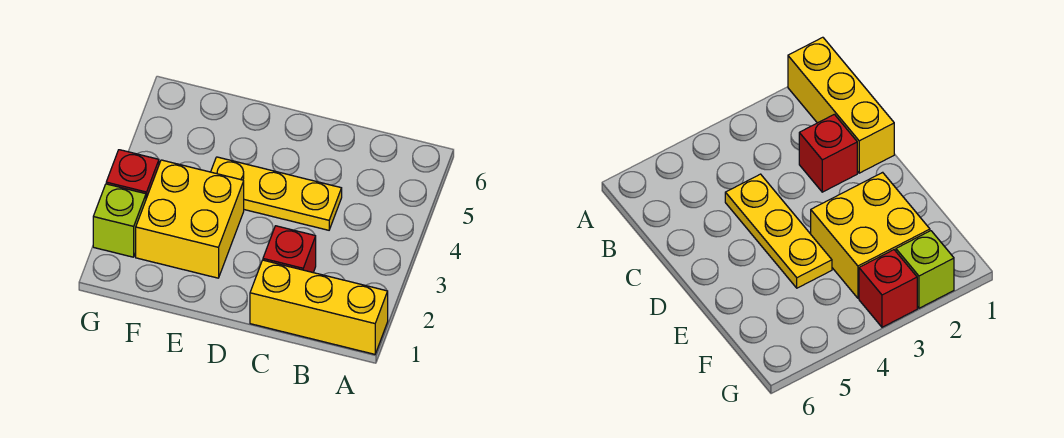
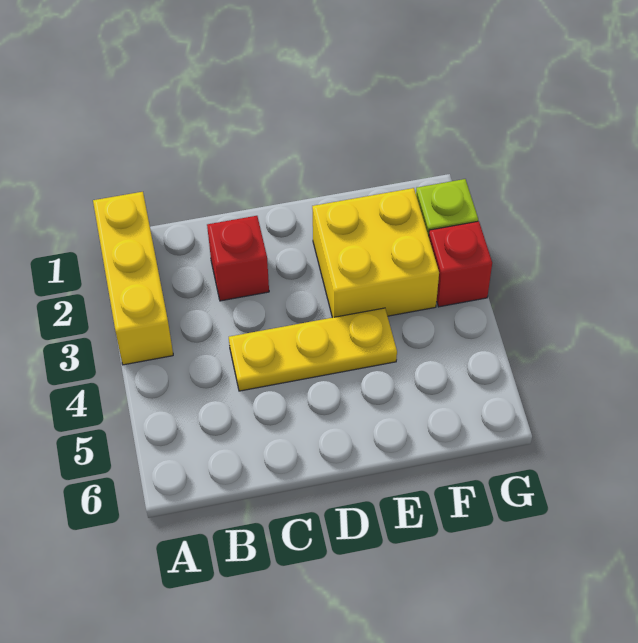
yellow brick A1:C1 level 1 -> yellow brick A1:A3 level 1

